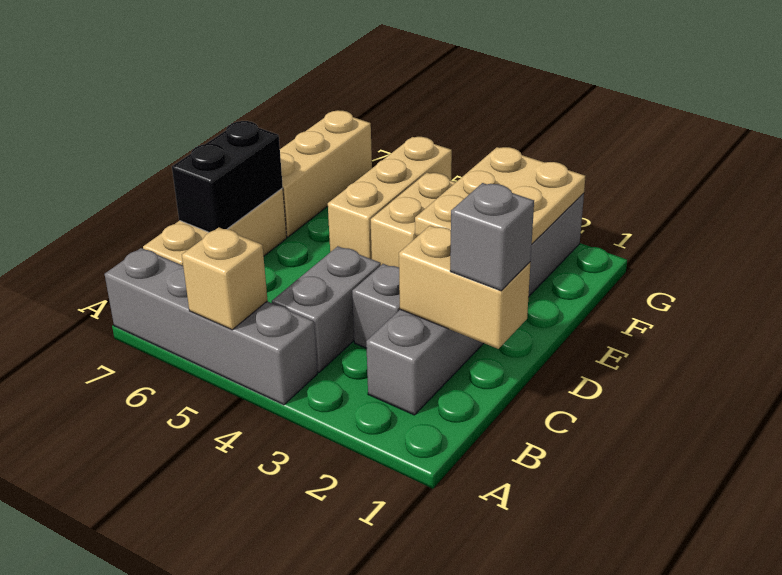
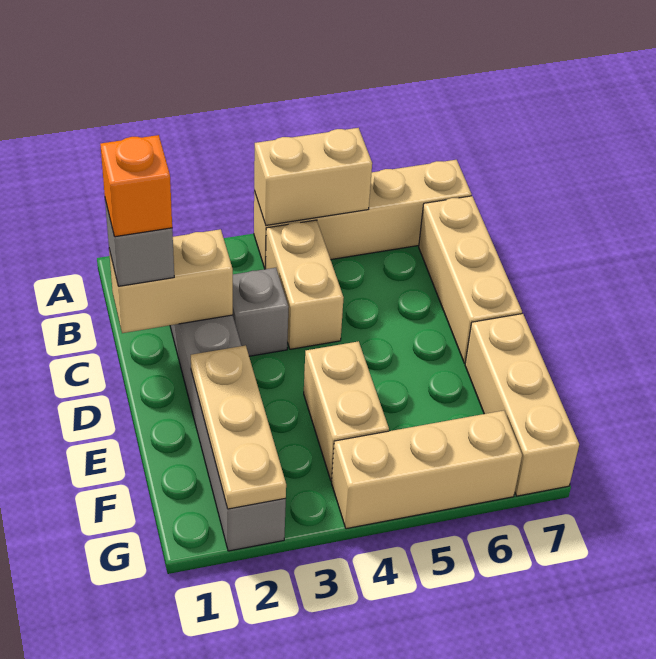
grey brick A4:A7 level 1 -> tan brick A4:A7 level 1
tan brick A5 level 2 -> tan brick A4:A5 level 2
grey brick B4:C4 level 1 -> tan brick B4:C4 level 1
none -> orange brick C1 level 4
black brick C7:D7 level 2 -> none
tan plate E2:G3 level 2 -> tan plate E2:G2 level 2
tan brick E5:G5 level 1 -> tan brick G4:G6 level 1

